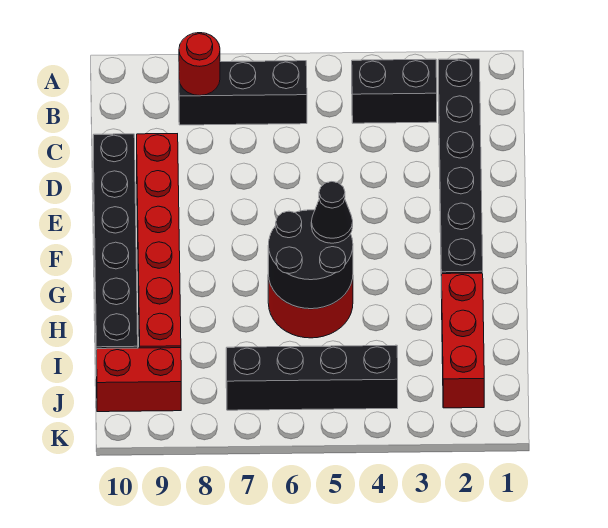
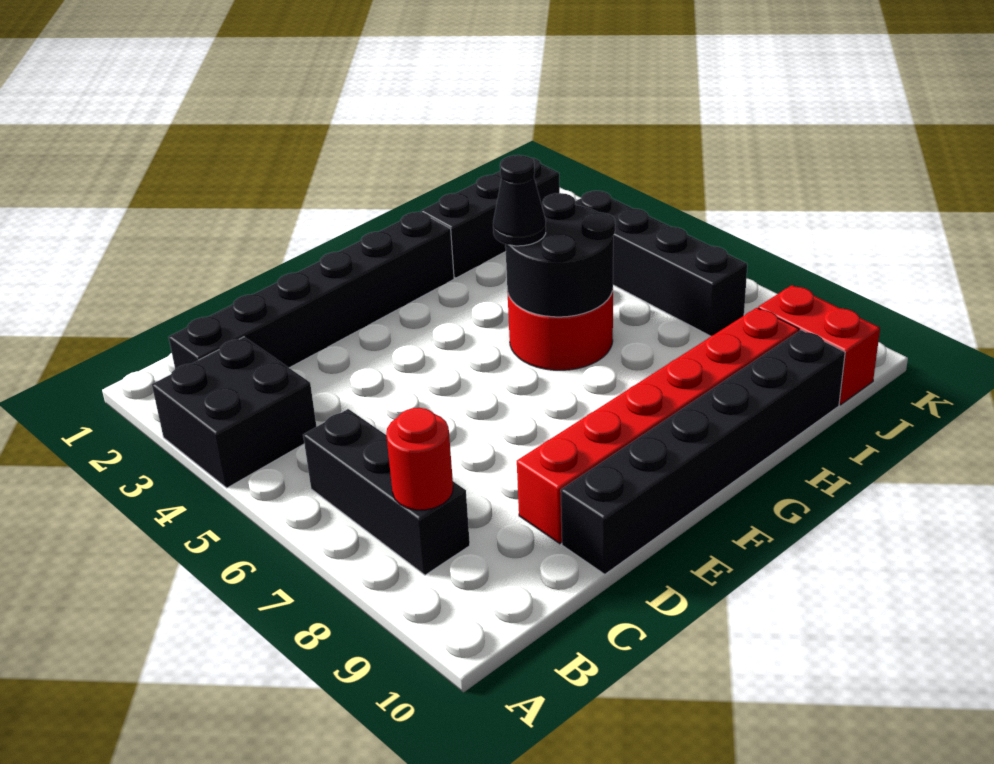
black brick B3:B4 level 1 -> black brick A3:B4 level 1
red brick H2:J2 level 1 -> black brick H2:J2 level 1

